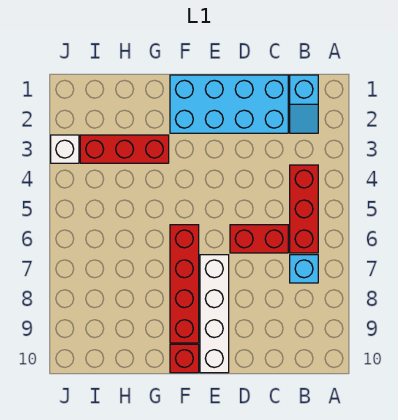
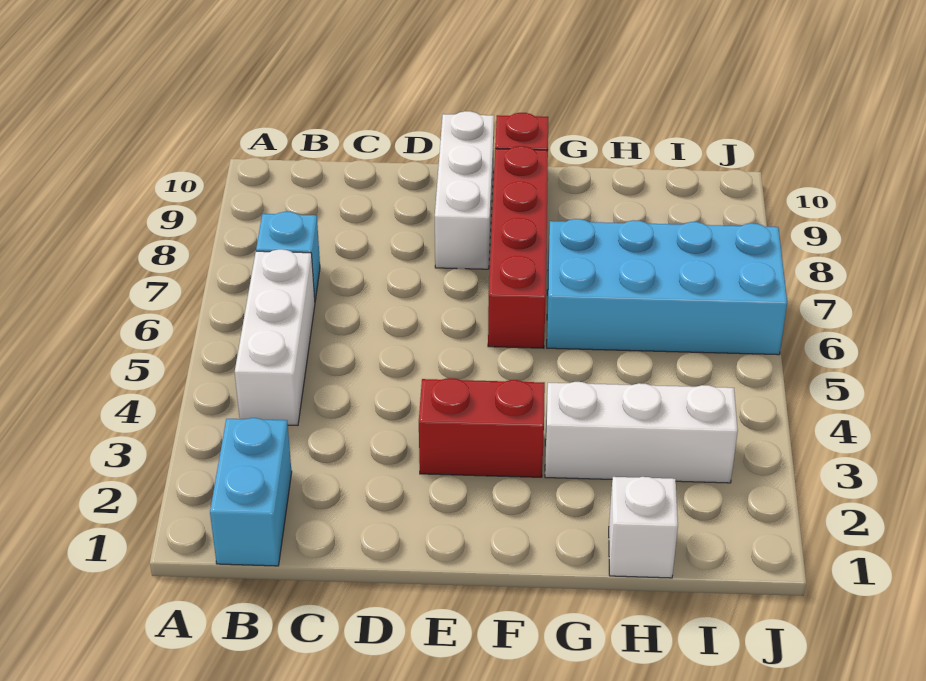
cyan slope B1:B2 level 1 top 1 -> cyan brick B1:B2 level 1
red brick B4:B6 level 1 -> white brick B4:B6 level 1
cyan brick C1:F2 level 1 -> cyan brick G6:J7 level 1
red brick C6:D6 level 1 -> red brick E3:F3 level 1
white brick E7:E10 level 1 -> white brick E8:E10 level 1
red brick G3:I3 level 1 -> white brick G3:I3 level 1
white brick J3 level 1 -> white brick H1 level 1

